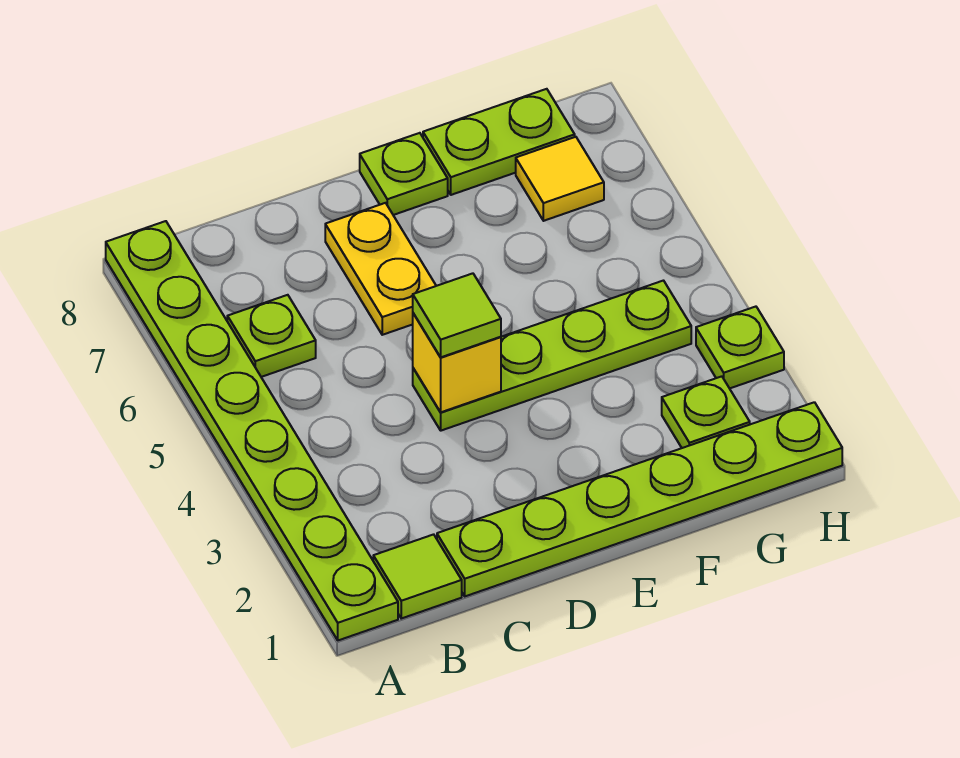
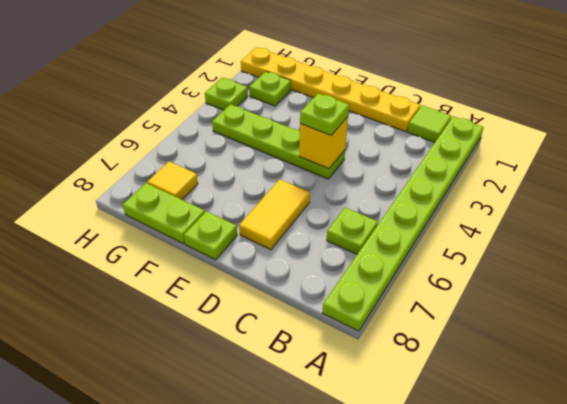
lime plate C1:H1 level 1 -> yellow plate C1:H1 level 1
lime tile D4 level 3 -> lime plate D4 level 3
yellow plate D6:D7 level 1 -> yellow tile D6:D7 level 1

